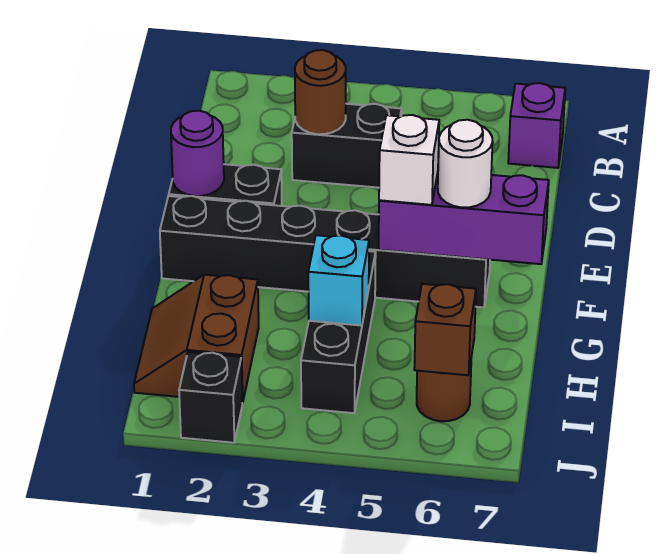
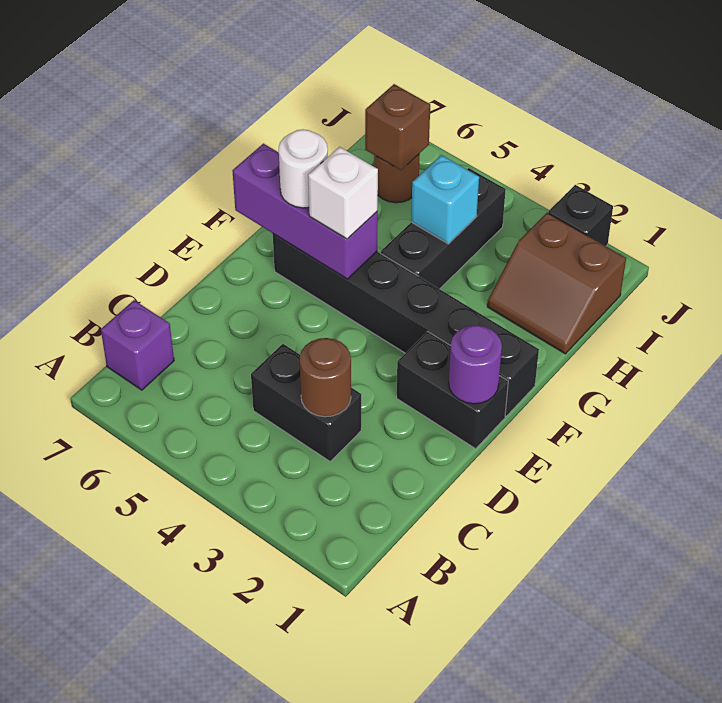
brown slope H1:I2 level 1 top 2 -> brown slope H1:I2 level 1 top I

